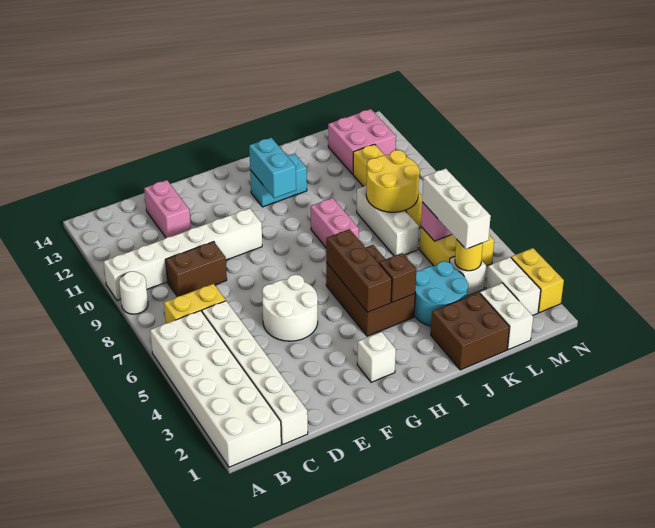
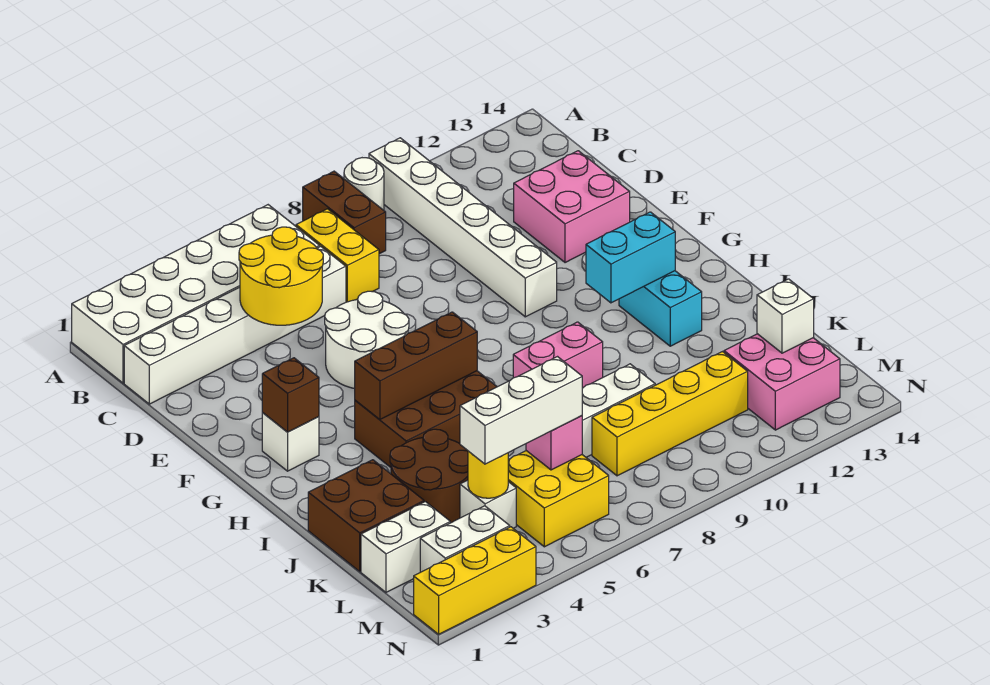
brown brick C9:D9 level 1 -> brown brick A8:B8 level 1
pink brick D12:D13 level 1 -> pink brick D12:E13 level 1
brown brick I4 level 2 -> brown brick G2 level 2
cyan round brick J3:K4 level 1 -> brown round brick J3:K4 level 1
yellow round brick K8:L9 level 2 -> yellow round brick C4:D5 level 2
none -> white brick L13 level 2
yellow brick N2:N3 level 1 -> yellow brick N1:N3 level 1

